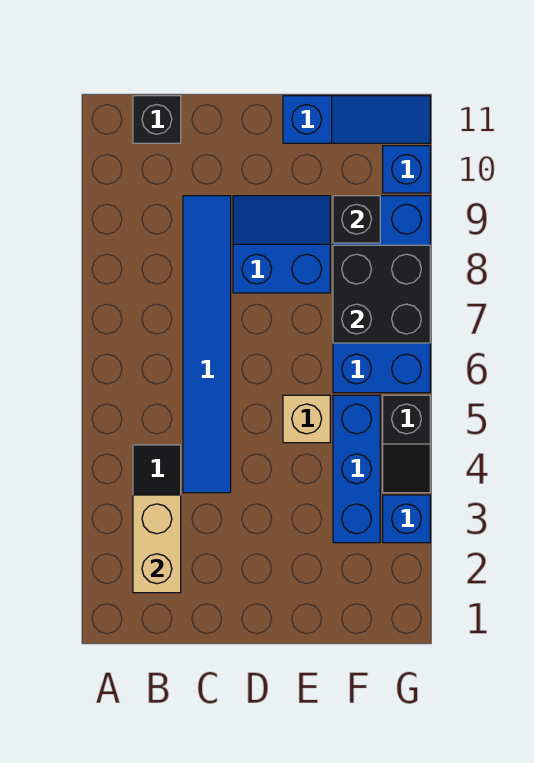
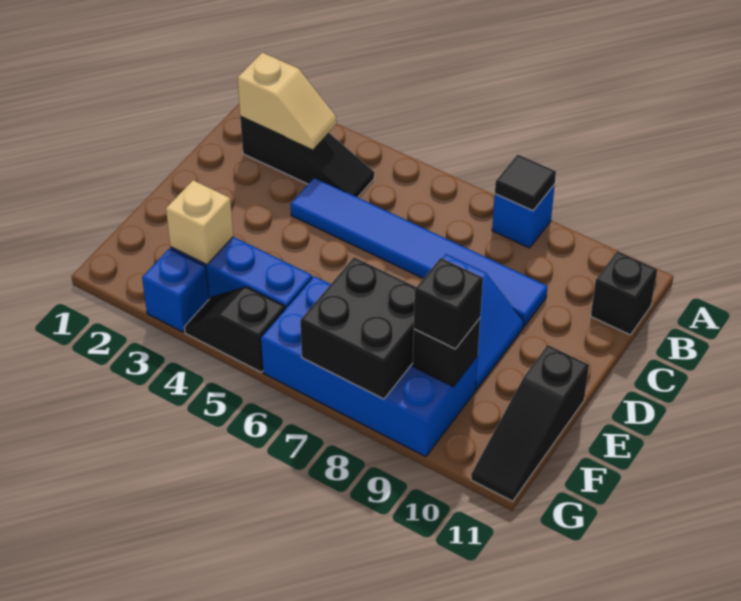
none -> black tile A8 level 2
tan brick B2:B3 level 2 -> tan slope B2:B3 level 2 top 2
tan brick E5 level 1 -> tan brick F3 level 2
blue slope E11:G11 level 1 top E -> black slope E11:G11 level 1 top E
none -> black brick F9 level 3
blue brick G10 level 1 -> blue brick A8 level 1

